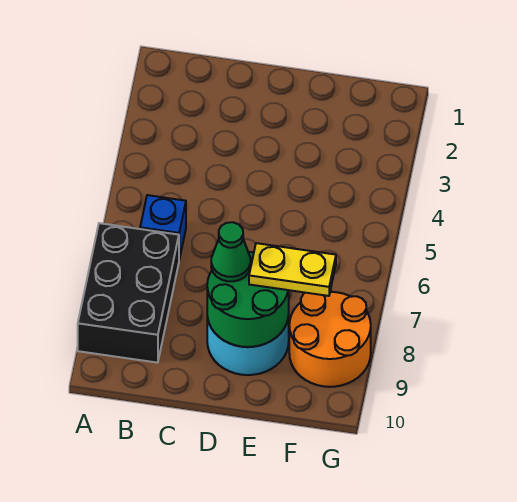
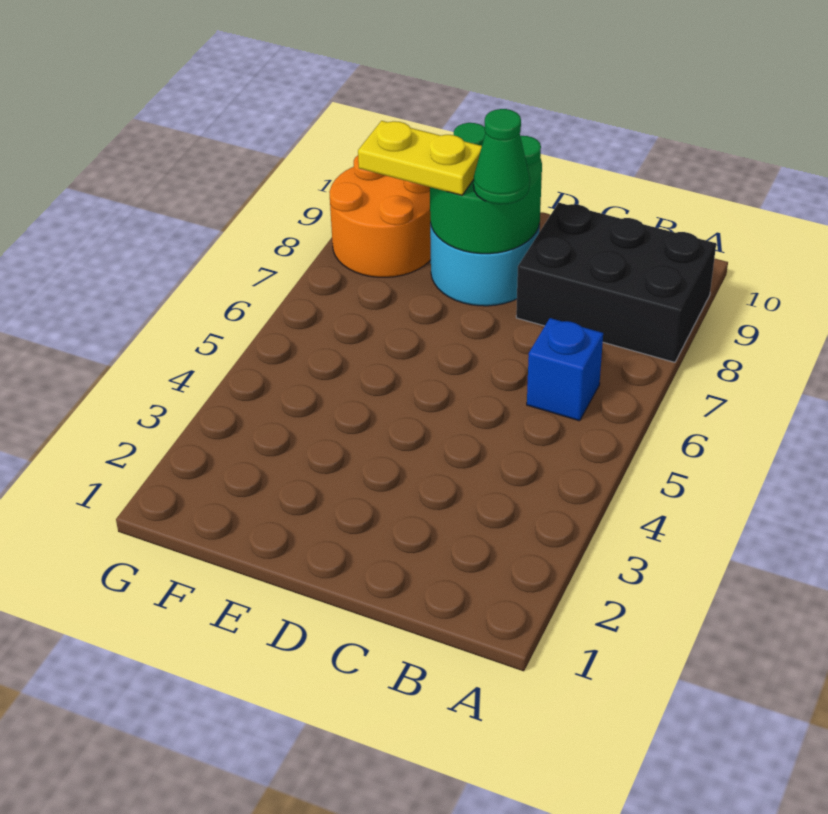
black brick A7:B9 level 1 -> black brick A8:C9 level 1

